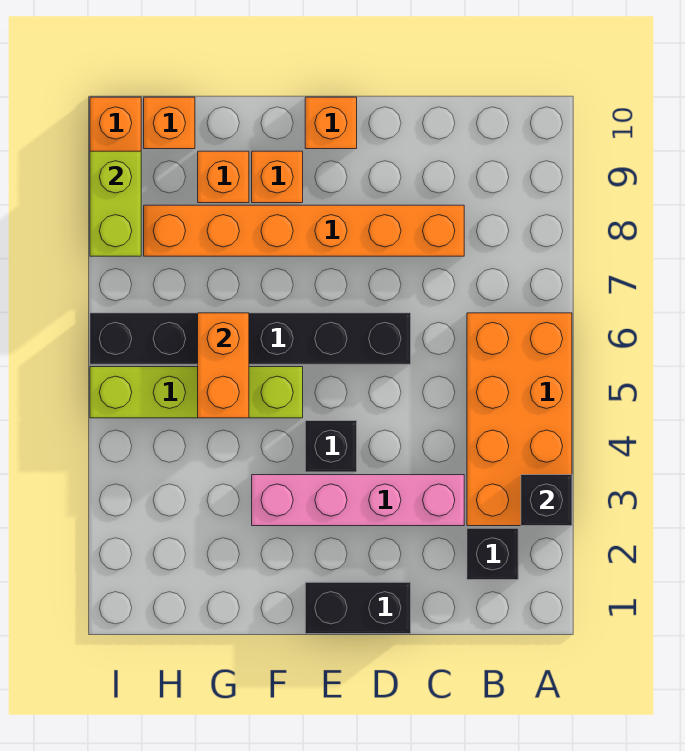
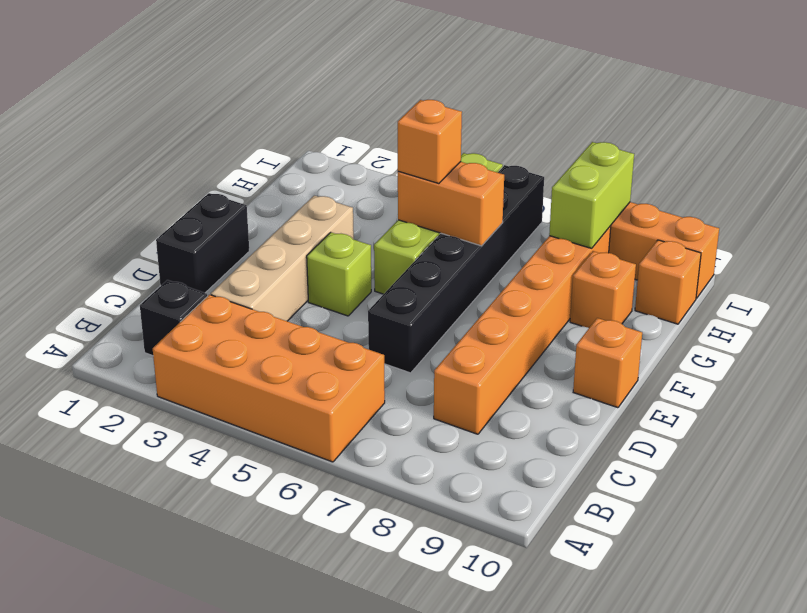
black brick A3 level 2 -> none
pink brick C3:F3 level 1 -> tan brick C3:F3 level 1
black brick E4 level 1 -> lime brick E4 level 1
orange brick F9 level 1 -> orange brick G5 level 3
lime brick I8:I9 level 2 -> lime brick H8:I8 level 2

